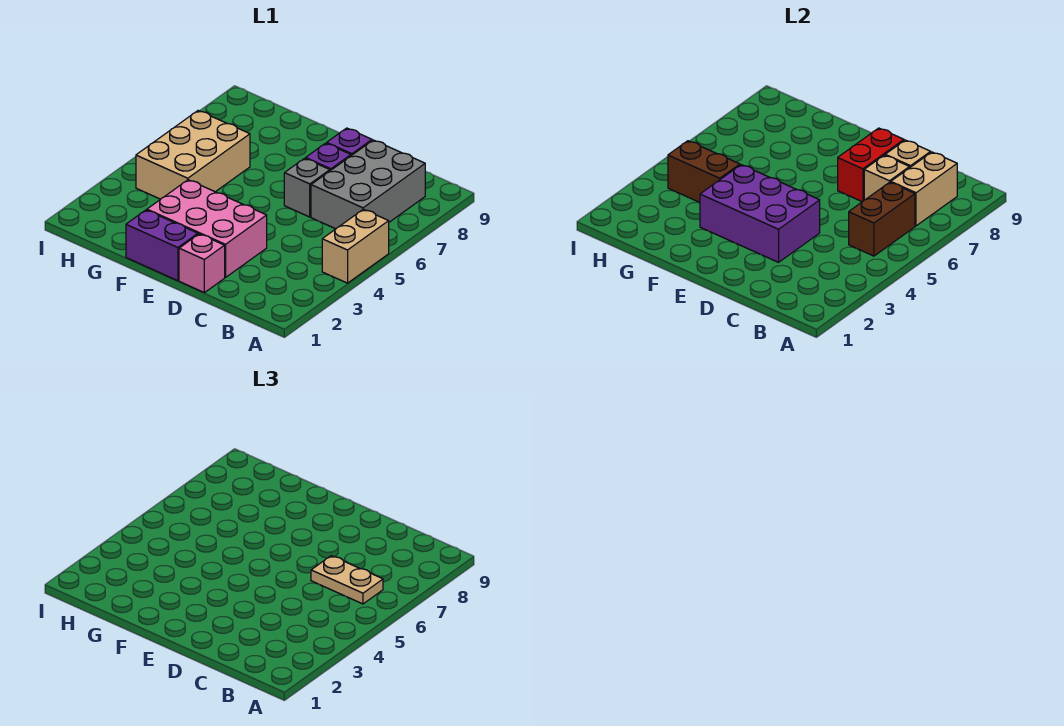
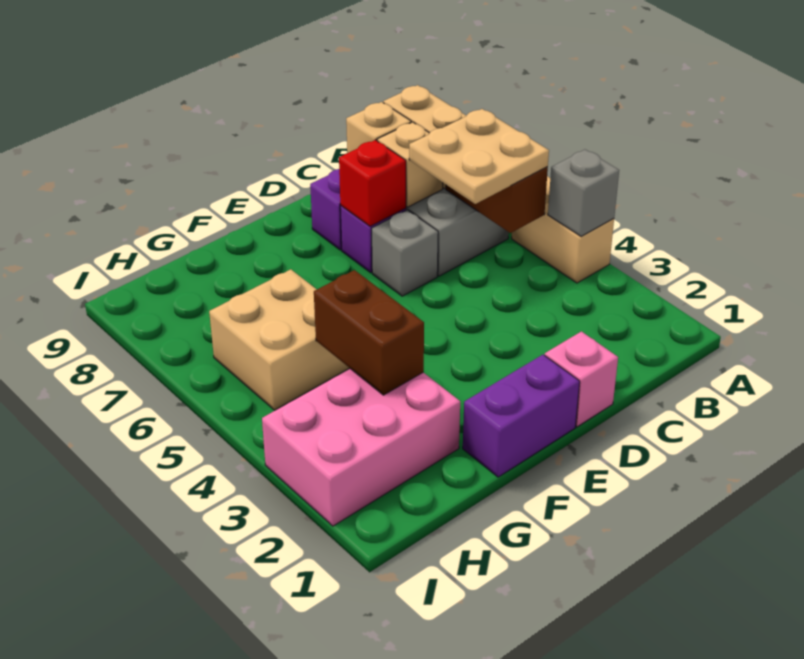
none -> grey brick A4 level 2
tan plate B6:C6 level 3 -> tan plate B5:C6 level 3
pink brick D2:F3 level 1 -> pink brick G2:I3 level 1
purple brick D3:F4 level 2 -> none
red brick D7:D8 level 2 -> red brick D7 level 2
tan brick G4:H6 level 1 -> tan brick G5:H6 level 1
brown brick G4:H4 level 2 -> brown brick G3:G4 level 2

